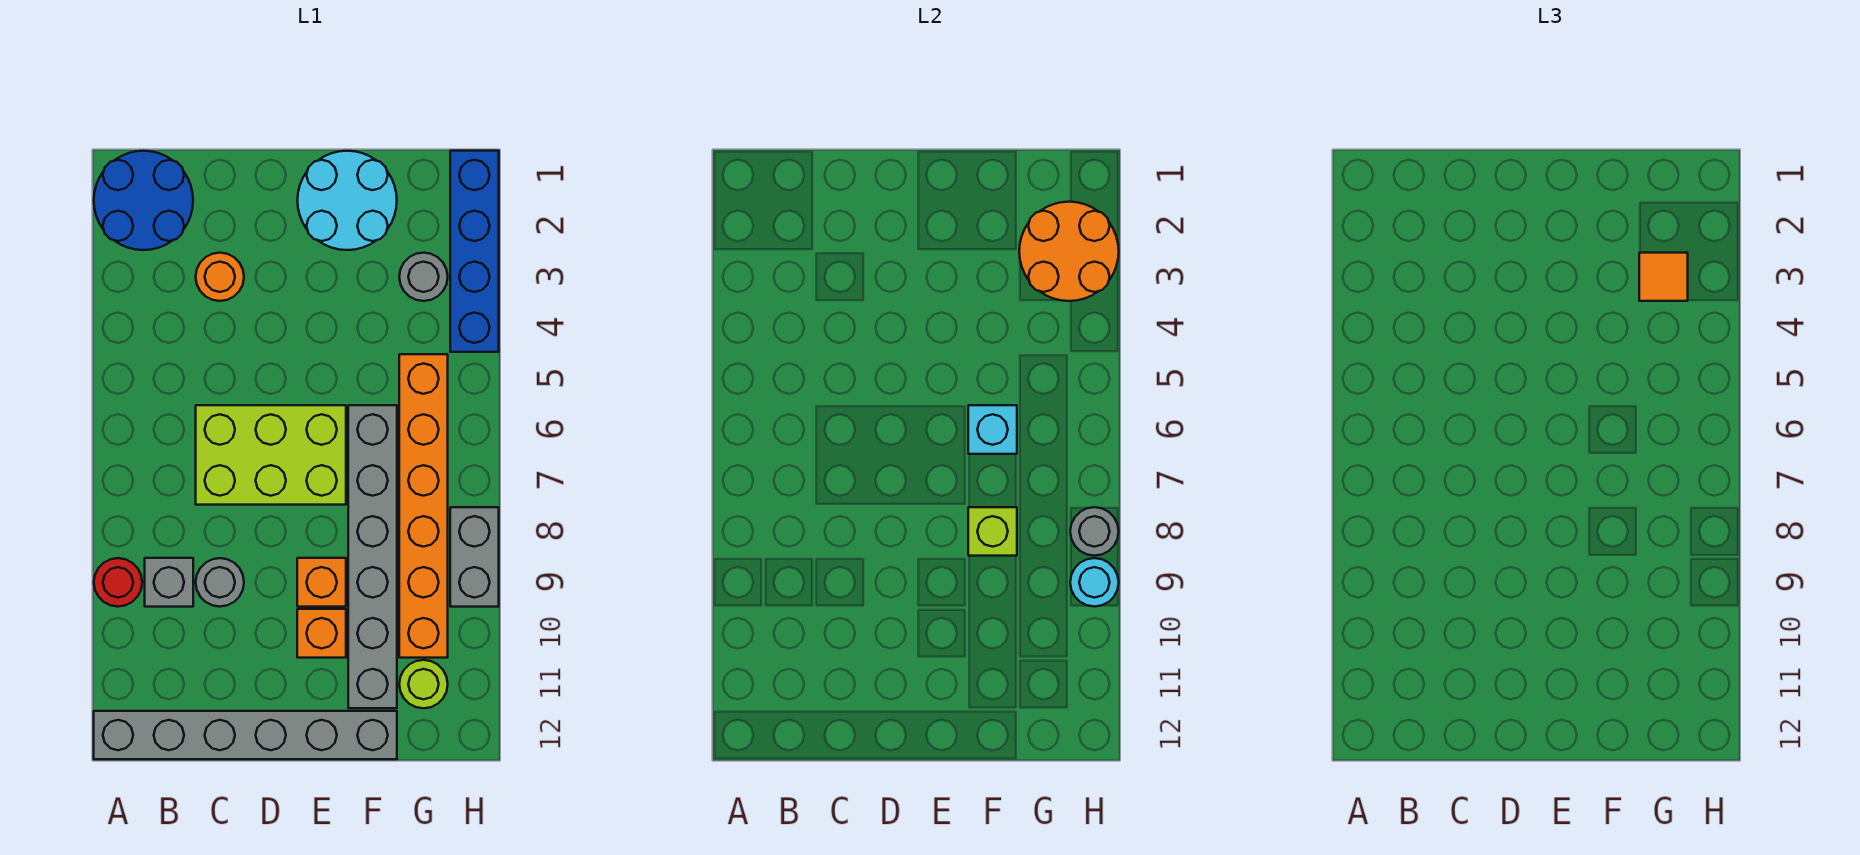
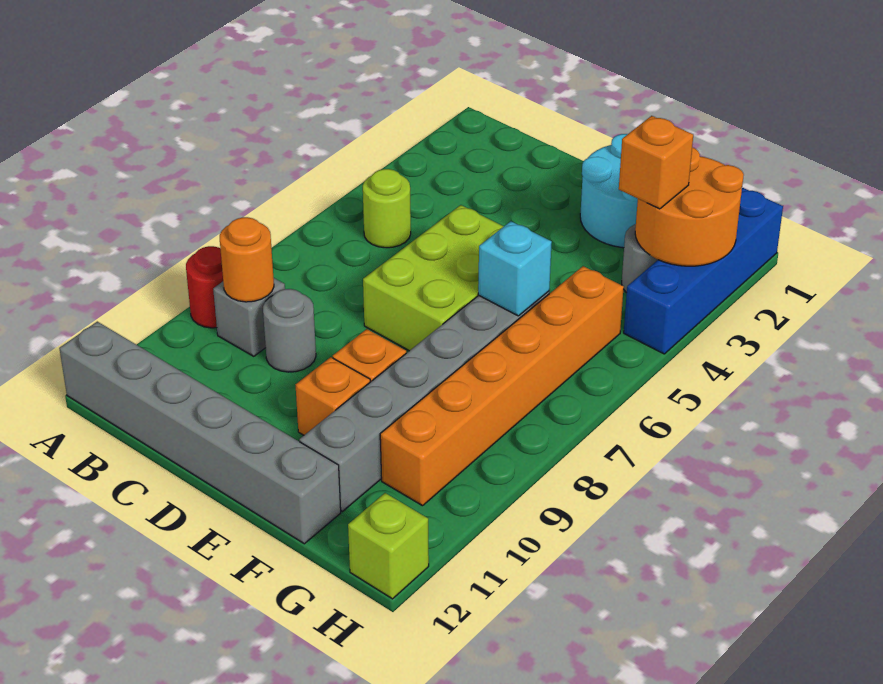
blue round brick A1:B2 level 1 -> none
orange round brick C3 level 1 -> orange round brick B9 level 2
lime brick C6:E7 level 1 -> lime brick D5:E7 level 1
lime brick F8 level 2 -> lime brick H12 level 1
orange tile G3 level 3 -> orange brick G3 level 3
lime round brick G11 level 1 -> lime round brick B5 level 1
grey brick H8:H9 level 1 -> none
grey round brick H8 level 2 -> none
cyan round brick H9 level 2 -> none

